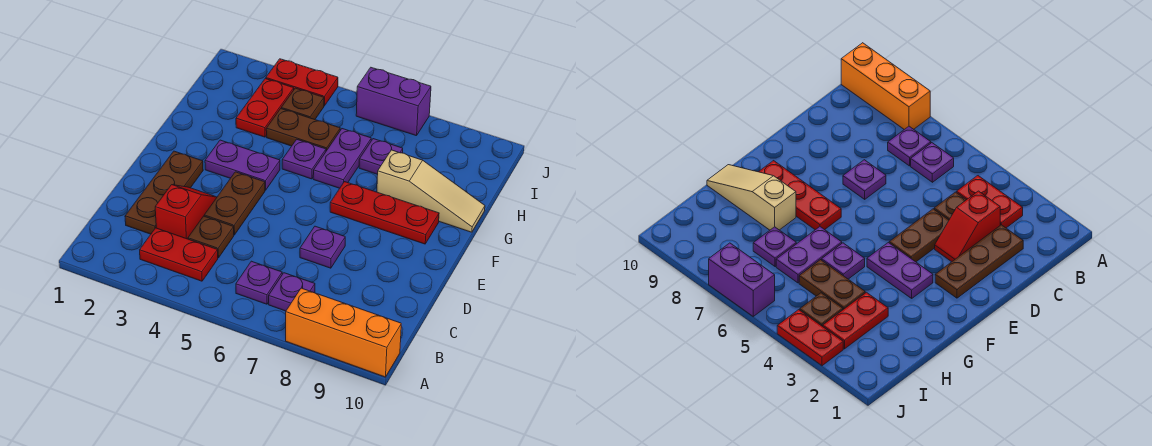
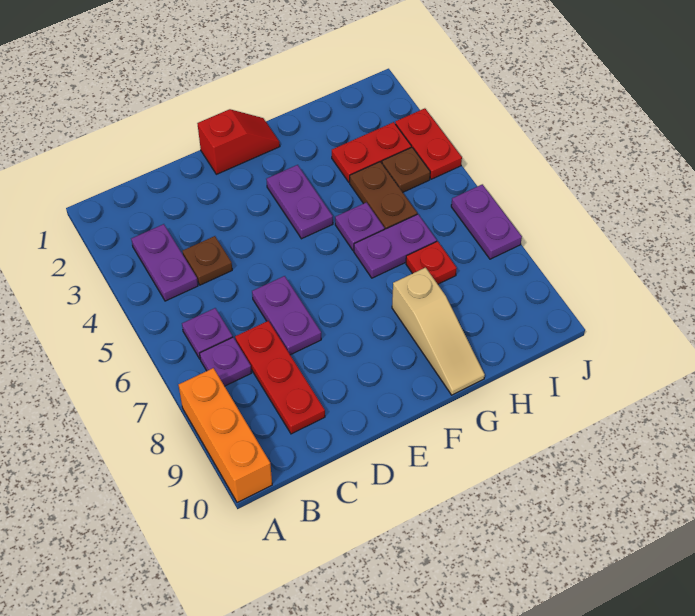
red plate B3:B4 level 1 -> purple plate B3:B4 level 1
brown plate C2:E2 level 1 -> none
red slope C3:D3 level 1 top C -> red slope E1:F1 level 1 top E
brown plate D4:E4 level 1 -> none
purple plate D7 level 1 -> purple plate D6:D7 level 1
red plate F7:F9 level 1 -> red plate C7:C9 level 1
purple plate H7 level 1 -> red plate H7 level 1
purple brick J6:J7 level 1 -> purple plate J6:J7 level 1

